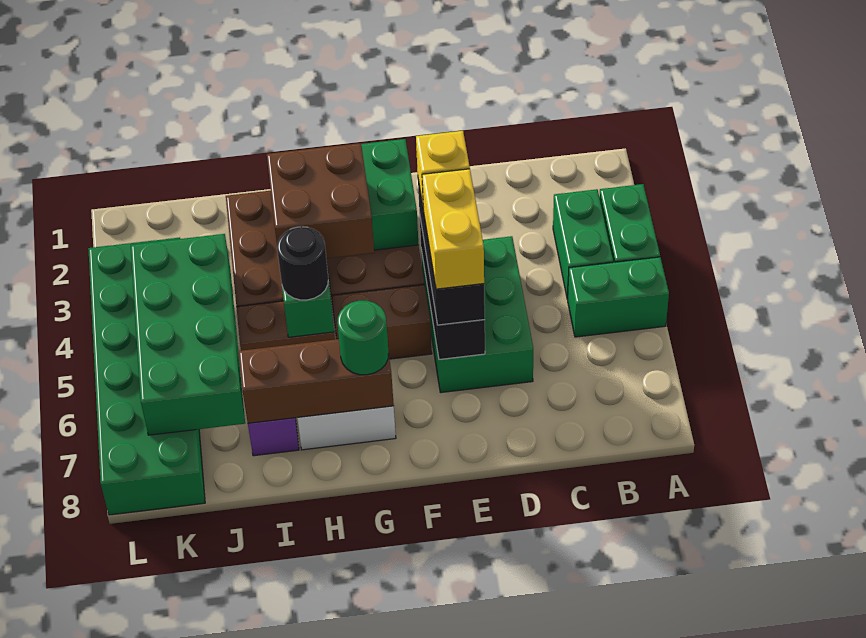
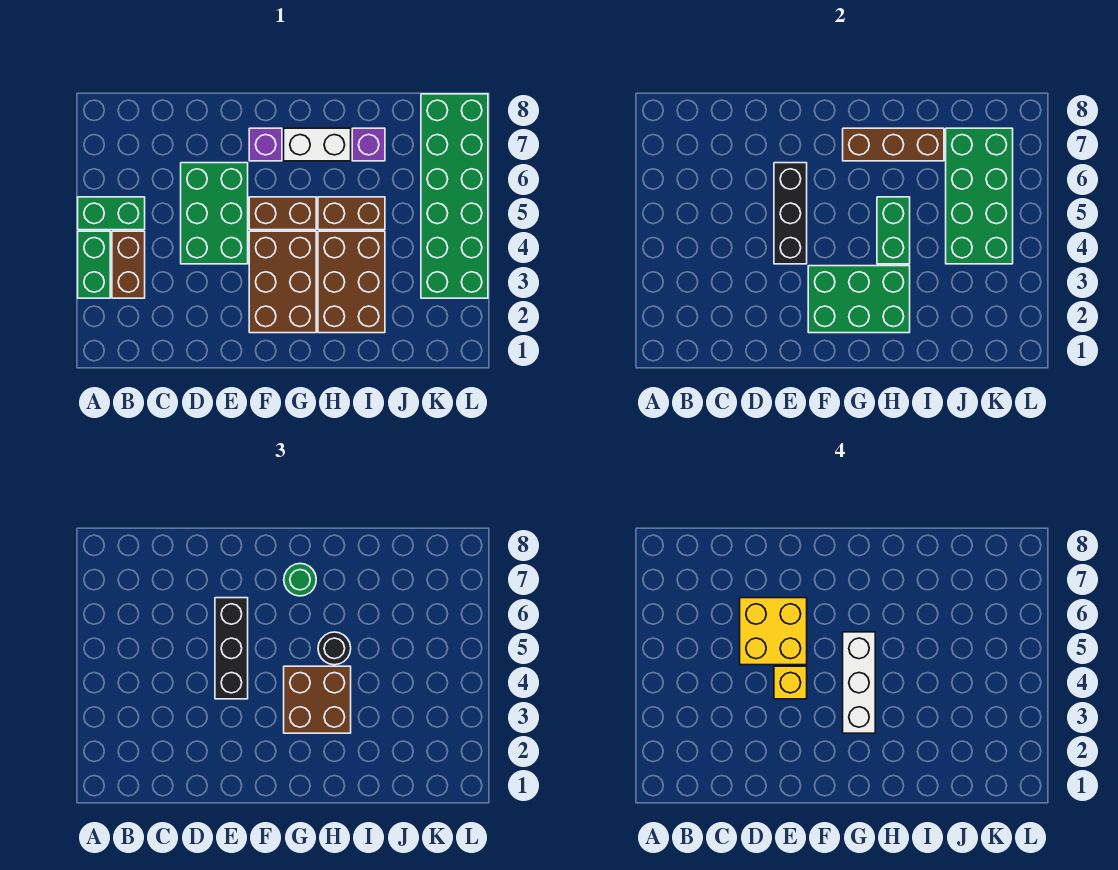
green brick B3:B4 level 1 -> brown brick B3:B4 level 1
yellow brick E5:E6 level 4 -> yellow brick D5:E6 level 4
none -> purple brick F7 level 1
none -> white brick G3:G5 level 4

